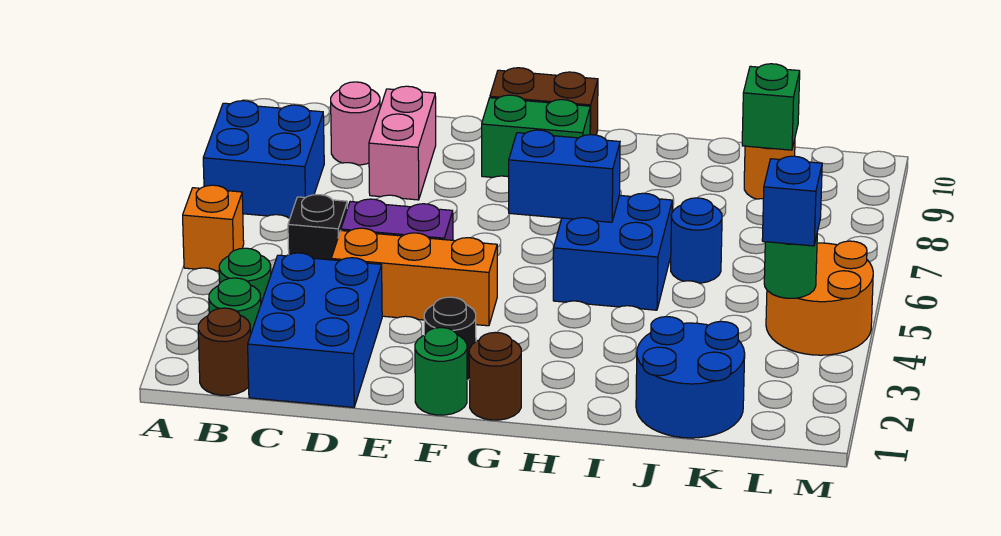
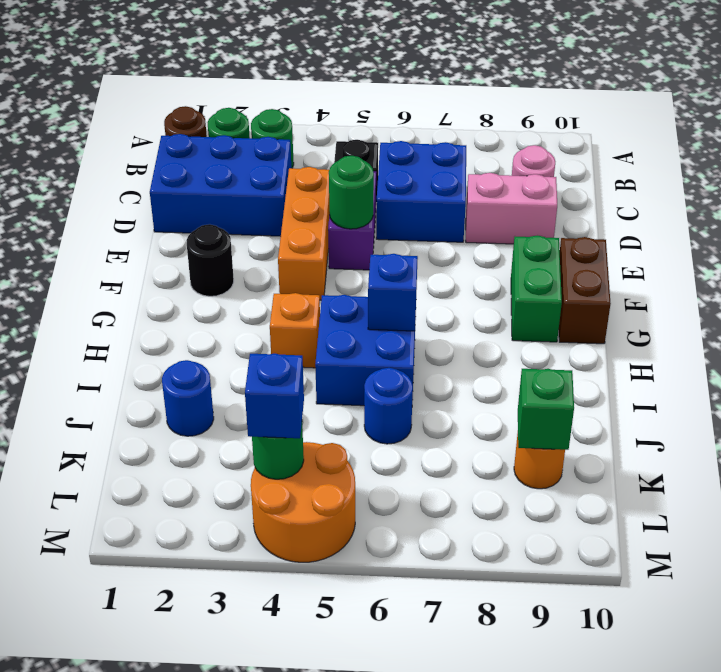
orange brick A5 level 1 -> orange brick H4 level 1
blue brick A7:B8 level 1 -> blue brick C6:D7 level 1
green round brick F1 level 1 -> green round brick E5 level 2
brown round brick G1 level 1 -> none
blue brick G6:H6 level 2 -> blue brick H6 level 2
blue round brick J1:K2 level 1 -> blue round brick J2 level 1

